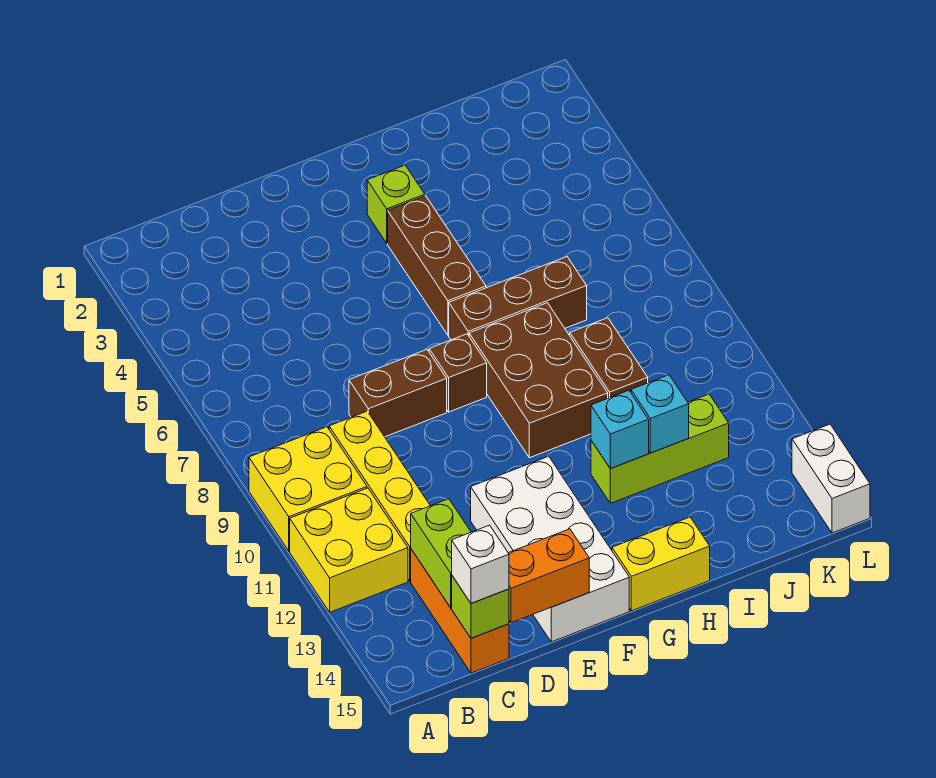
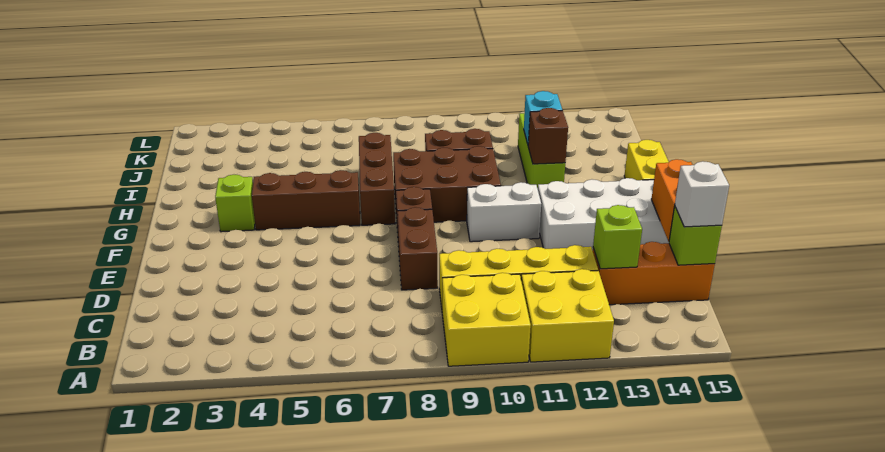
lime brick C13:C14 level 2 -> lime brick C13 level 2
cyan brick H12 level 2 -> brown brick H12 level 2
white brick L14:L15 level 1 -> white brick F10:F11 level 1

